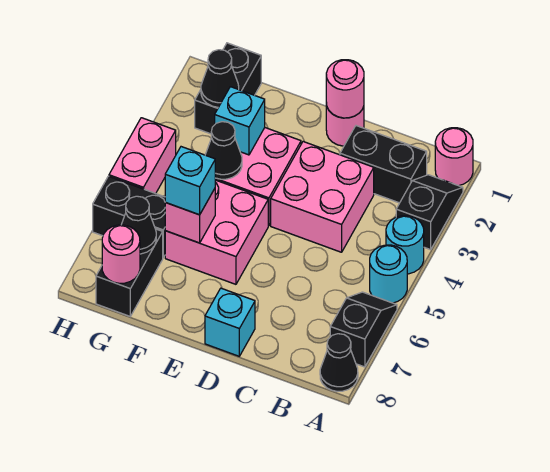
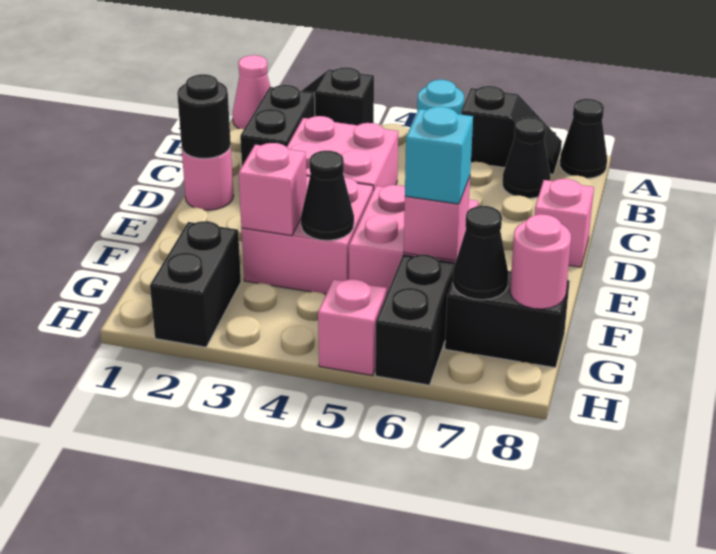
pink round brick A1 level 1 -> pink cone A1 level 1
cyan round brick A4 level 1 -> none
black slope A6:A7 level 1 top 7 -> black slope A6:A7 level 1 top 6
pink round brick D1 level 2 -> black round brick D1 level 2
cyan brick D8 level 1 -> pink brick D8 level 1
cyan brick F3 level 2 -> pink brick F3 level 2
black brick G1:G2 level 1 -> black brick G2:H2 level 1
black cone G2 level 2 -> black cone B7 level 1
pink brick H4:H5 level 1 -> pink brick H5 level 1

